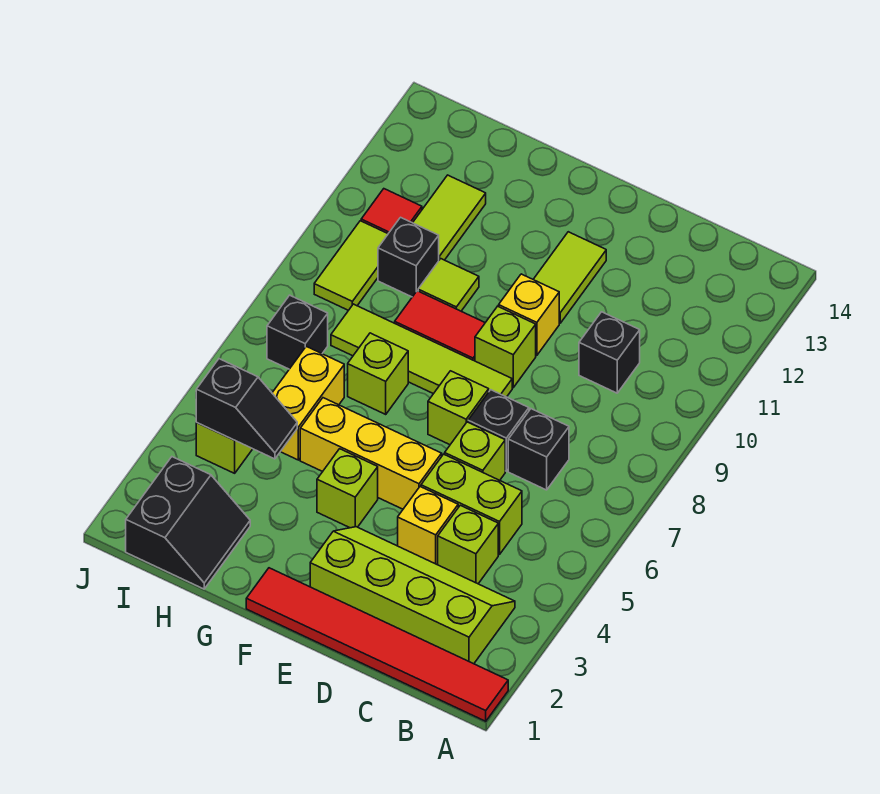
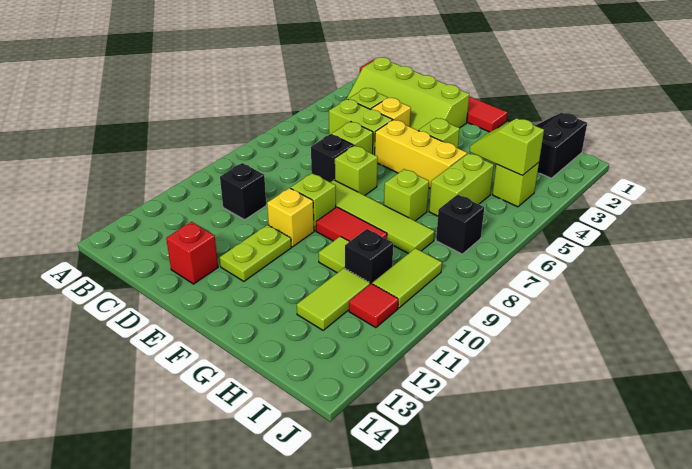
black brick C7 level 1 -> none
none -> red brick D13 level 1
lime tile E11:E12 level 1 -> lime plate E11:E12 level 1
black slope H4:I4 level 2 top I -> lime slope H4:I4 level 2 top I
yellow brick H5:H6 level 1 -> lime brick H5:H6 level 1

